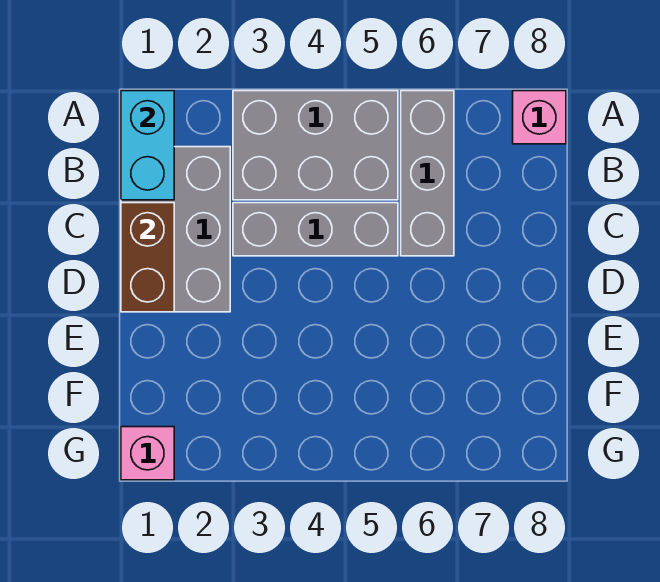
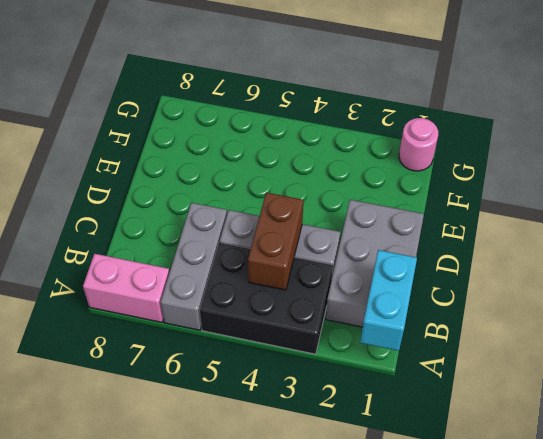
grey brick A3:B5 level 1 -> black brick A3:B5 level 1
pink brick A8 level 1 -> pink brick A7:A8 level 1
brown brick C1:D1 level 2 -> brown brick B4:C4 level 2
pink brick G1 level 1 -> pink round brick G1 level 1

